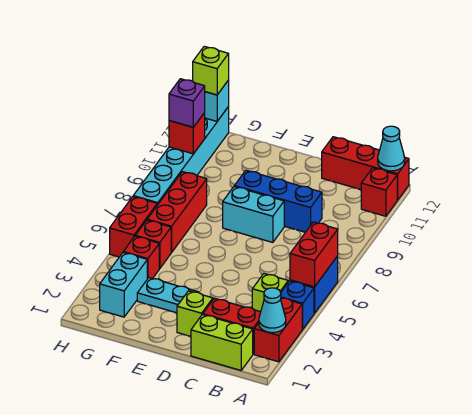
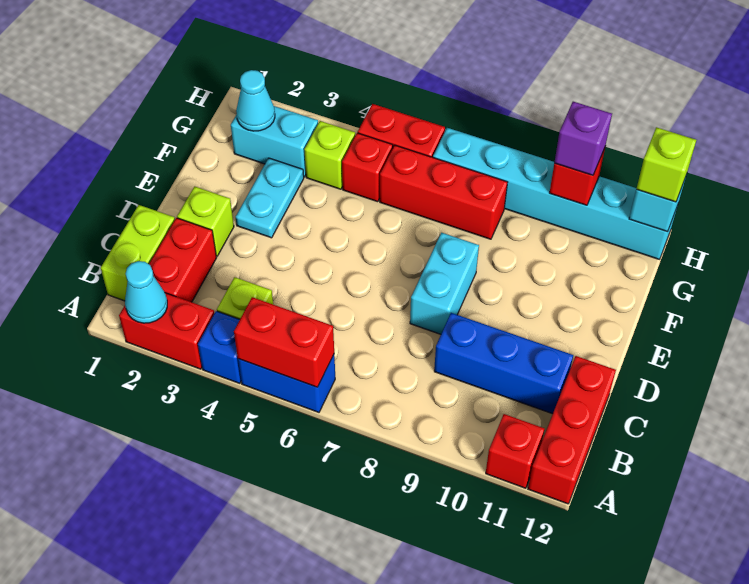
cyan cone A12 level 2 -> cyan cone G2 level 2
blue brick C9:E9 level 1 -> blue brick C9:C11 level 1
red brick G4 level 1 -> lime brick G4 level 1

